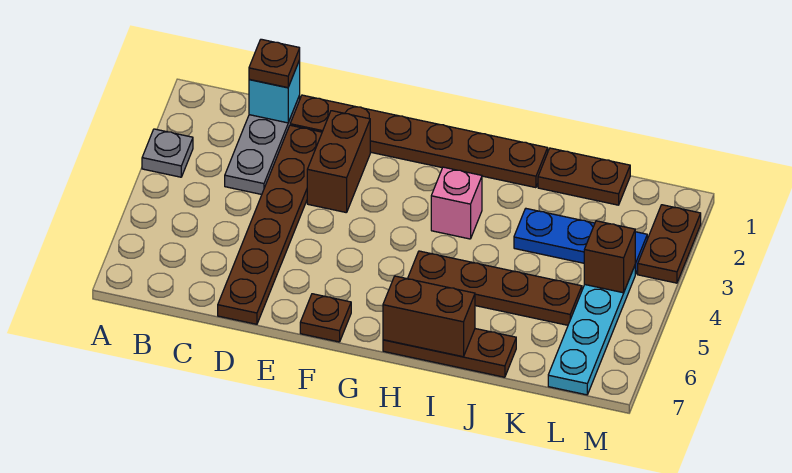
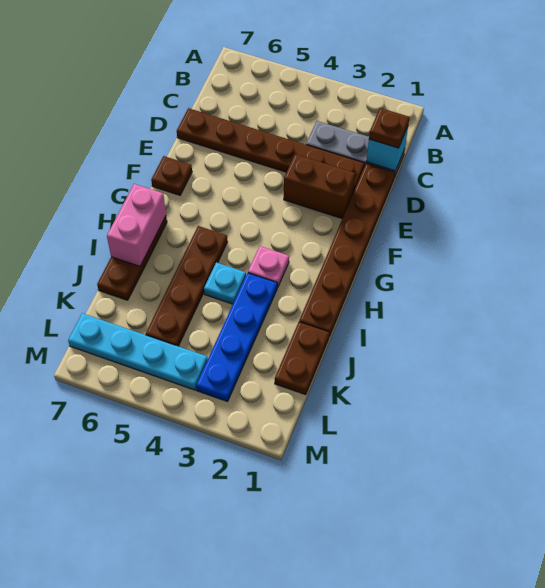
grey plate A3 level 1 -> none
pink brick H3 level 1 -> pink plate H3 level 1
brown brick H7:I7 level 2 -> pink brick H7:I7 level 2
none -> cyan plate I4 level 1
blue plate J3:L3 level 1 -> blue plate I3:L3 level 1
brown brick L4 level 2 -> none
brown plate M2:M3 level 1 -> none

